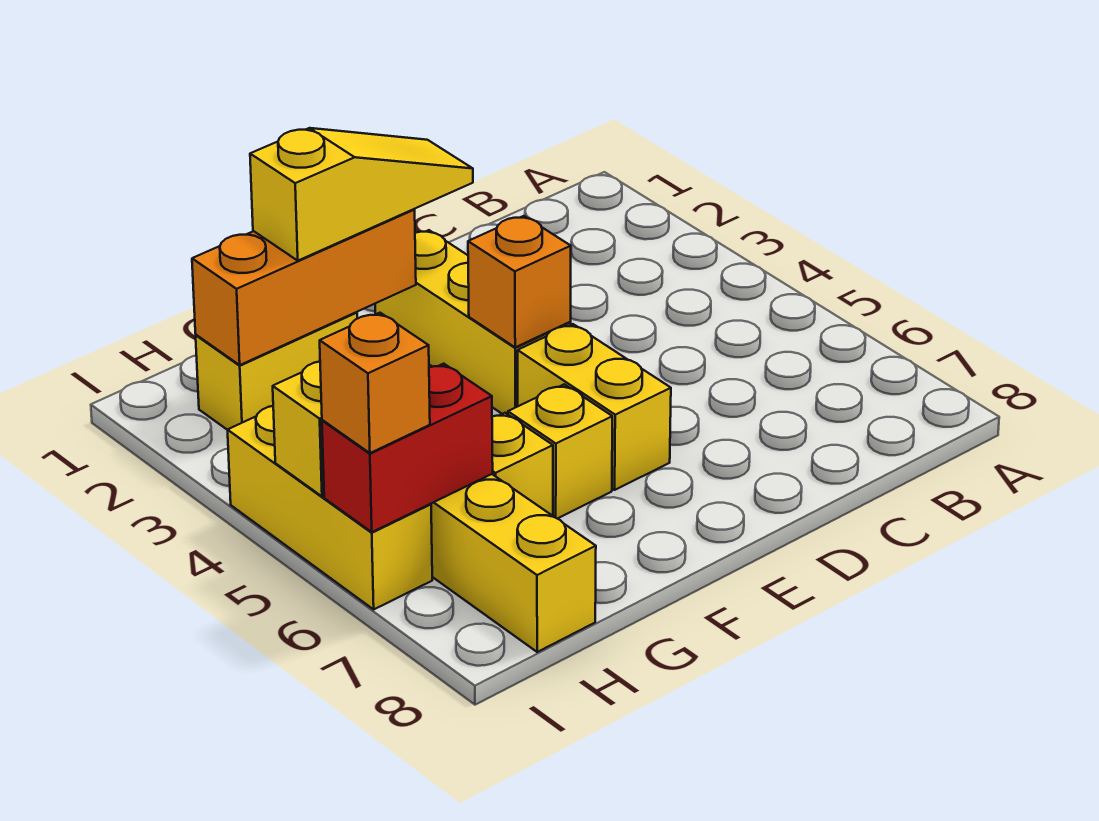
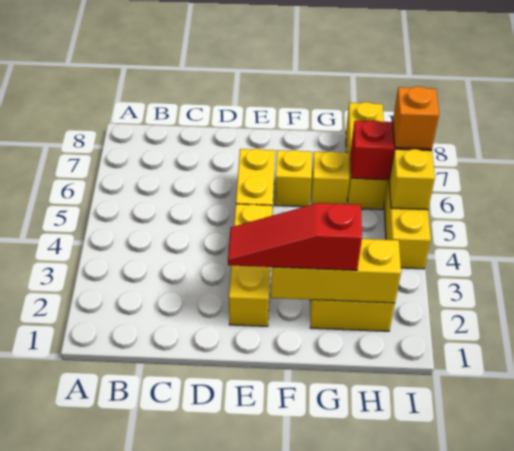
yellow slope E2:G2 level 3 top G -> red slope E2:G2 level 3 top G
orange brick E4 level 2 -> none
orange brick F2:H2 level 2 -> yellow brick F2:H2 level 2

